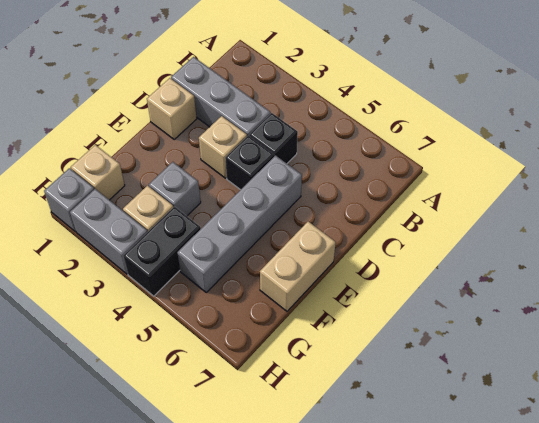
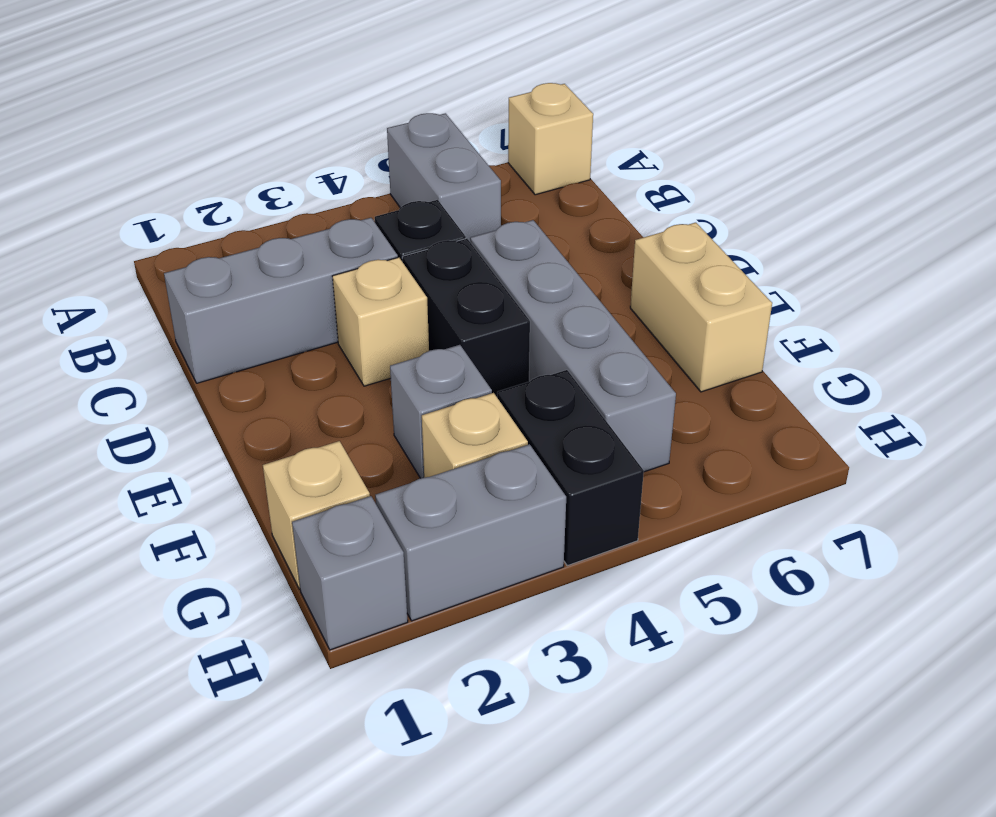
none -> grey brick A5:B5 level 1
tan brick D1 level 1 -> tan brick A7 level 1
black brick D4 level 1 -> black brick D4:E4 level 1

